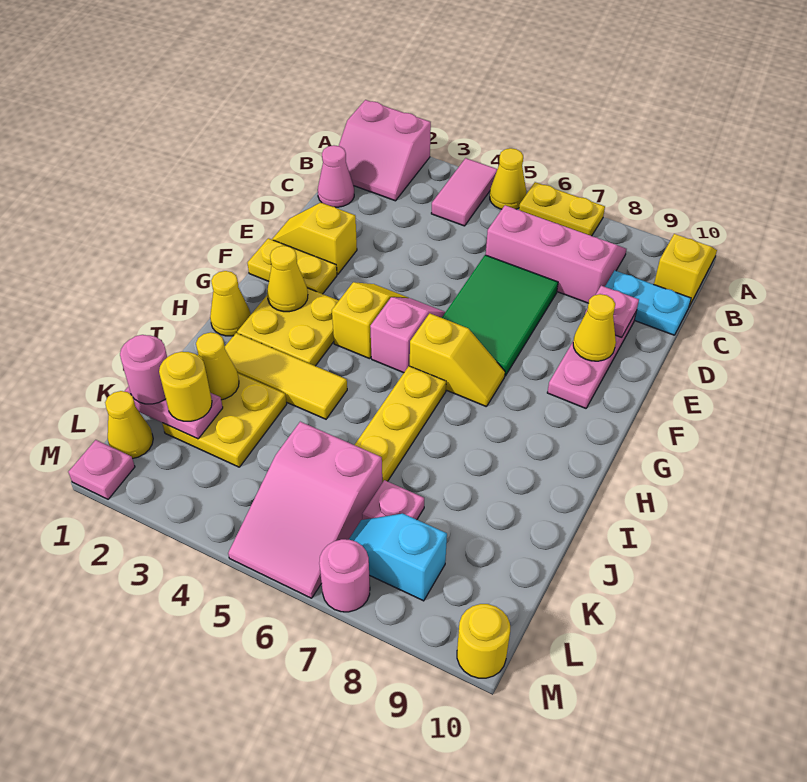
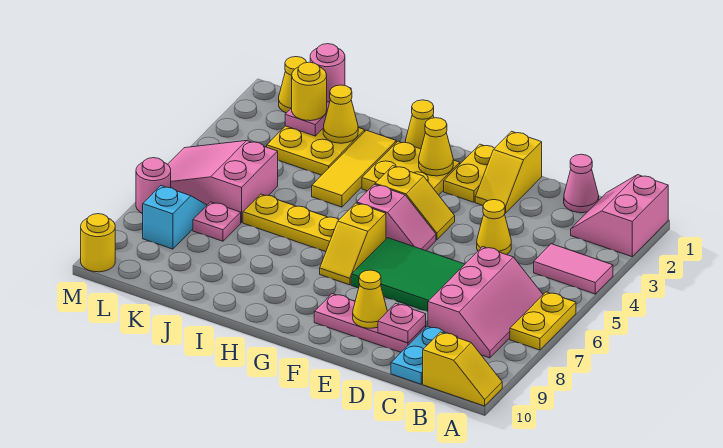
yellow cone A5 level 1 -> yellow cone D4 level 1
yellow slope E1:E2 level 1 top 2 -> yellow slope E1:E2 level 1 top 1
pink plate M1 level 1 -> none

